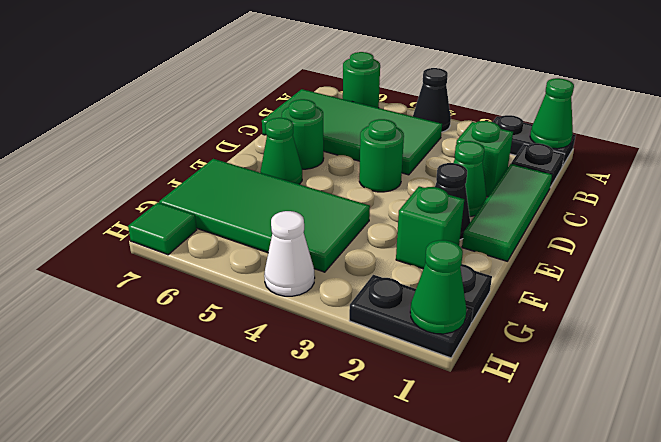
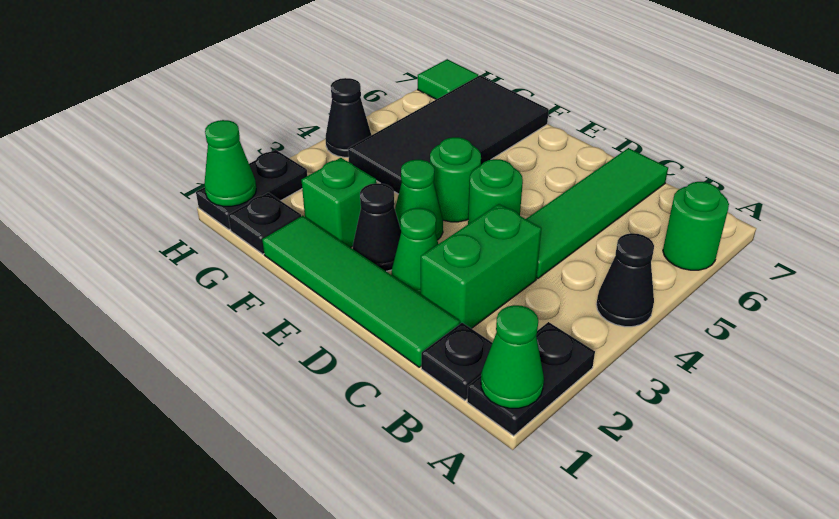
green tile B4:C7 level 1 -> green tile C4:C7 level 1
green tile C1:E1 level 1 -> green tile C1:F1 level 1
green brick C2 level 1 -> green brick C2:C3 level 1
green round brick D6 level 1 -> green round brick E4 level 1
green cone E6 level 1 -> green cone E3 level 1
green tile F4:G7 level 1 -> black tile F4:G7 level 1
white cone H4 level 1 -> black cone H4 level 1

